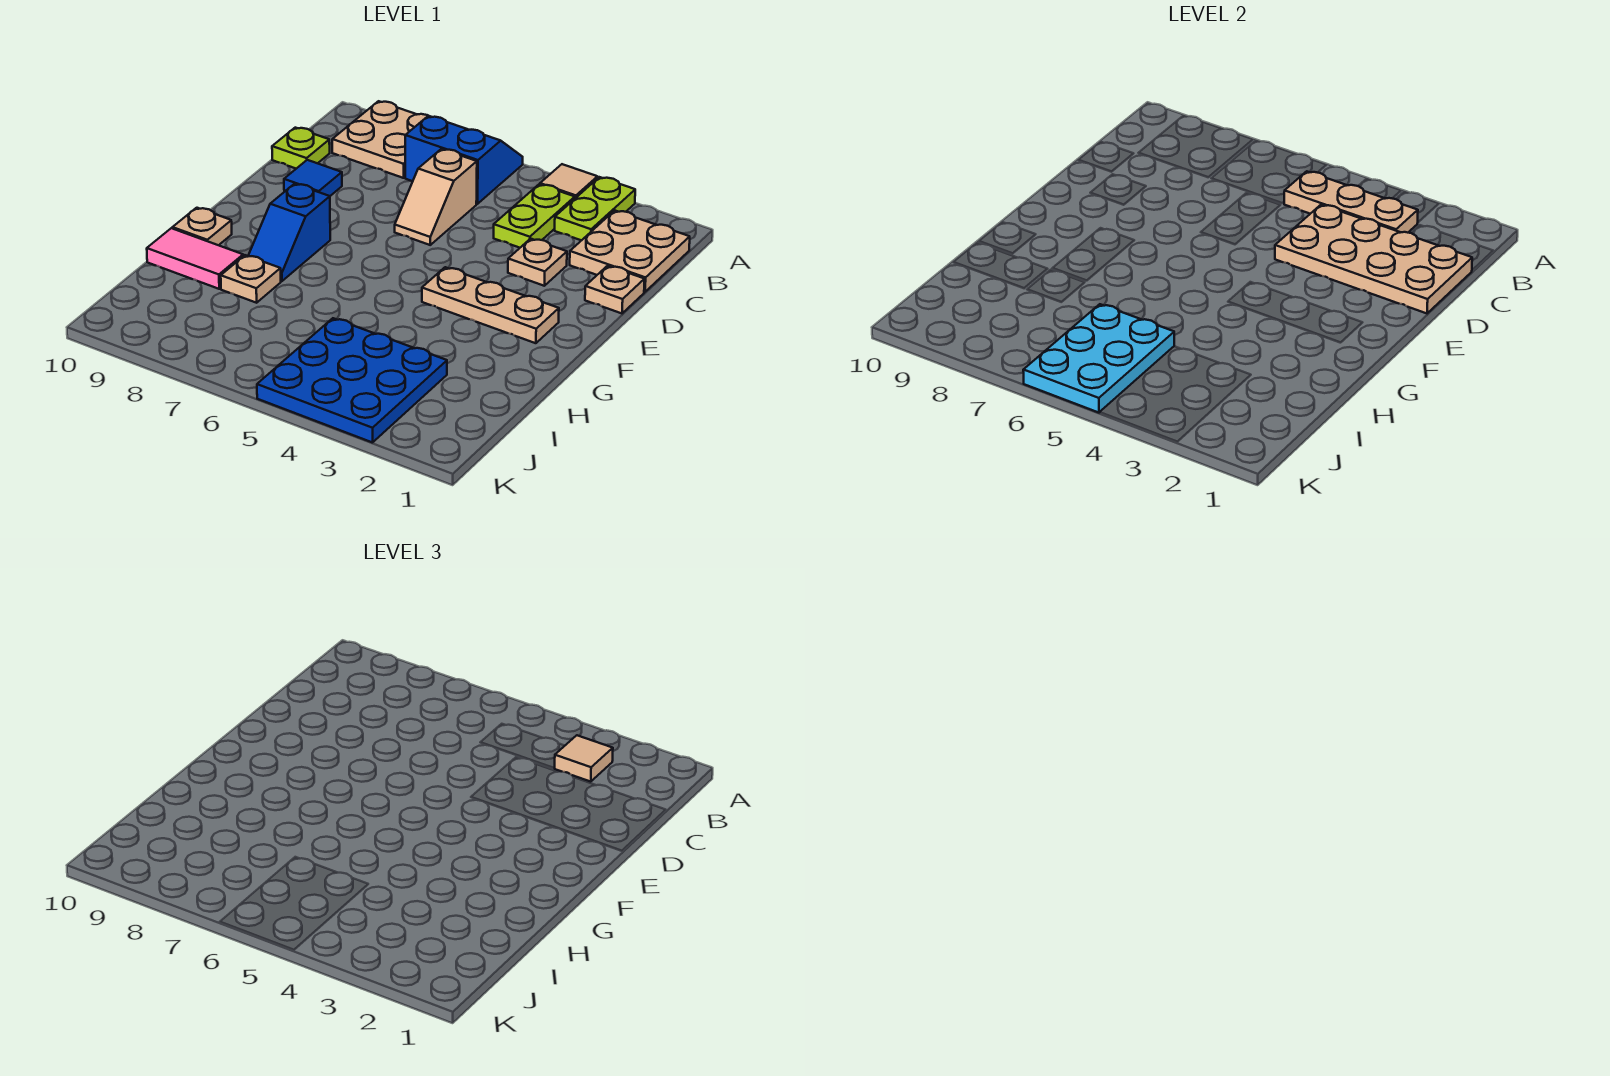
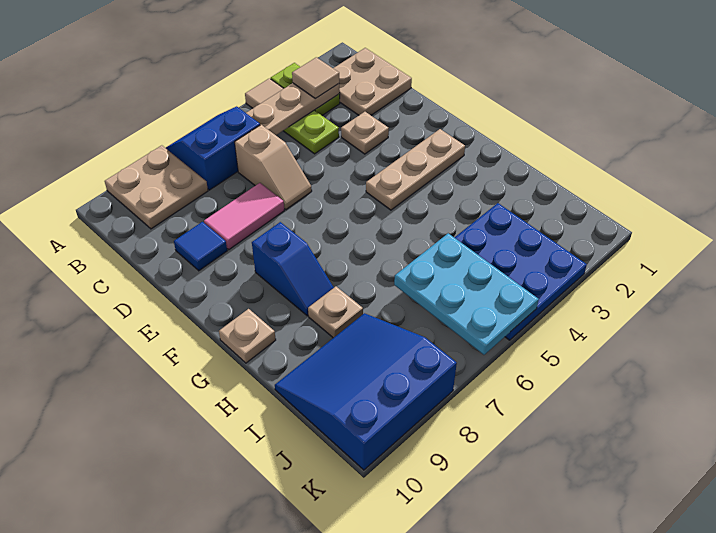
tan plate C1:D4 level 2 -> none
lime plate C10 level 1 -> none
tan plate D1 level 1 -> none
pink tile H9:H10 level 1 -> pink tile D7:D8 level 1
none -> blue slope I8:K10 level 1 top K

